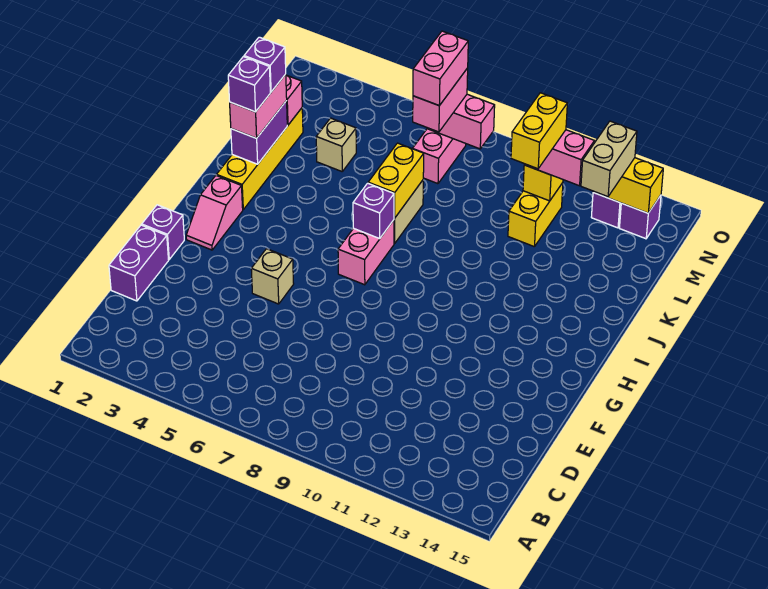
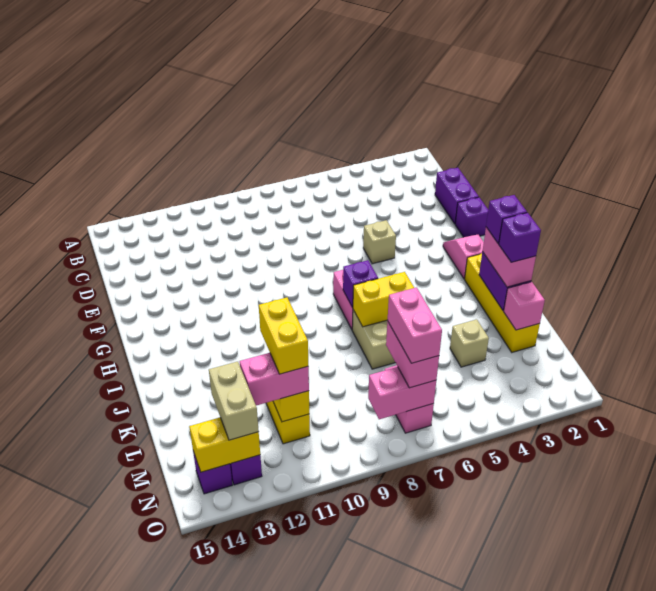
yellow brick J7:K7 level 2 -> yellow brick J6:J7 level 2

